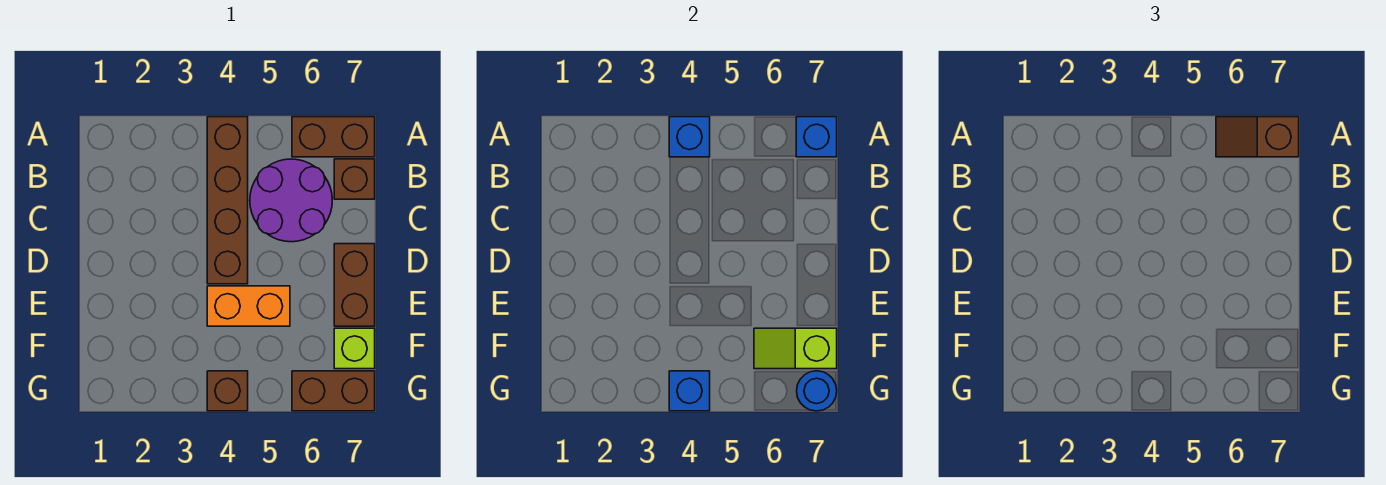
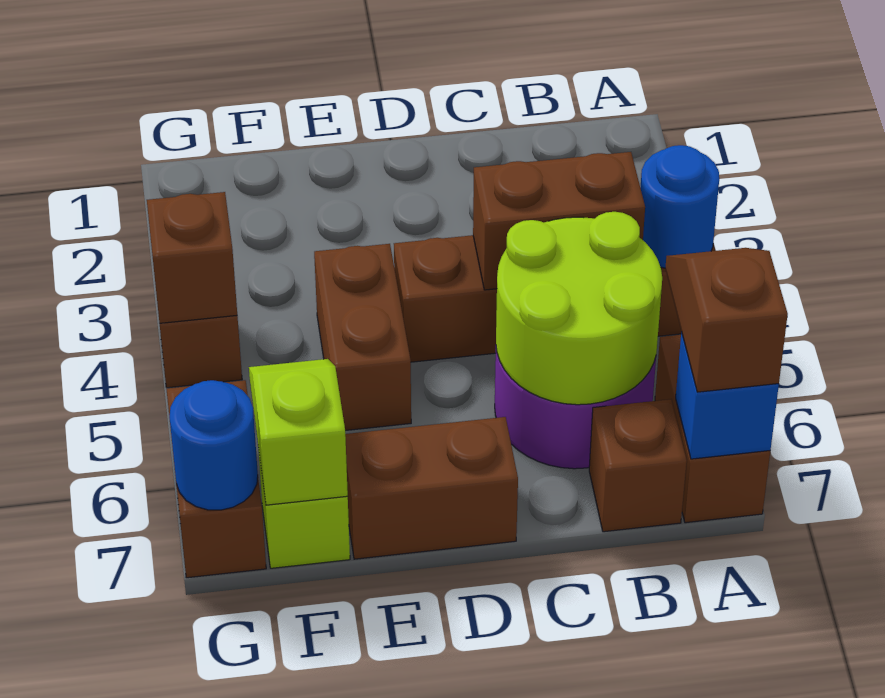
blue brick A4 level 2 -> blue round brick A4 level 2
none -> brown brick B4:C4 level 2
none -> lime round brick B5:C6 level 2
orange brick E4:E5 level 1 -> brown brick E4:E5 level 1
blue brick G4 level 2 -> brown brick G4 level 2

